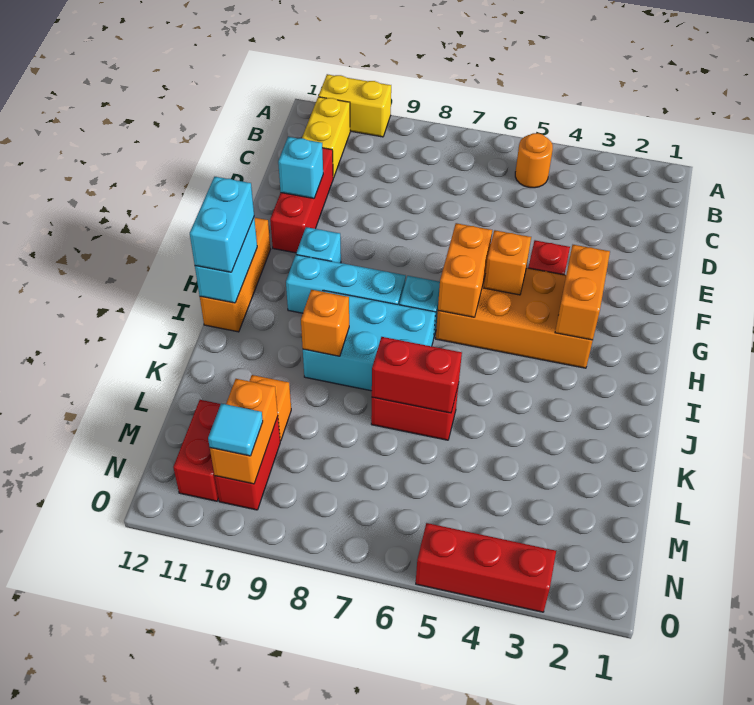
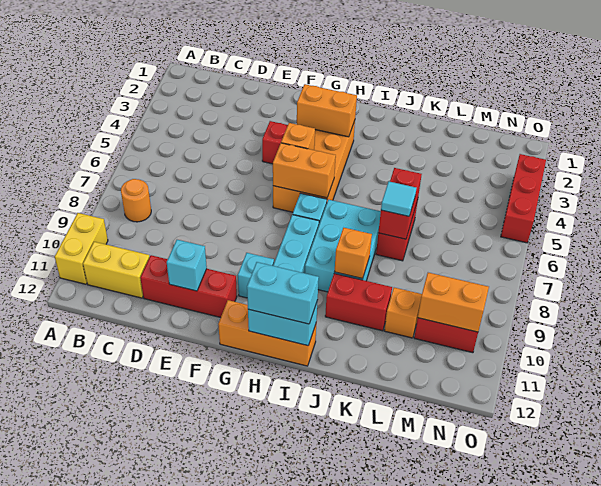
orange round brick B5 level 1 -> orange round brick B8 level 1
red brick M11:N11 level 1 -> red brick J10:K10 level 1
cyan tile N10 level 3 -> cyan tile K7 level 3

